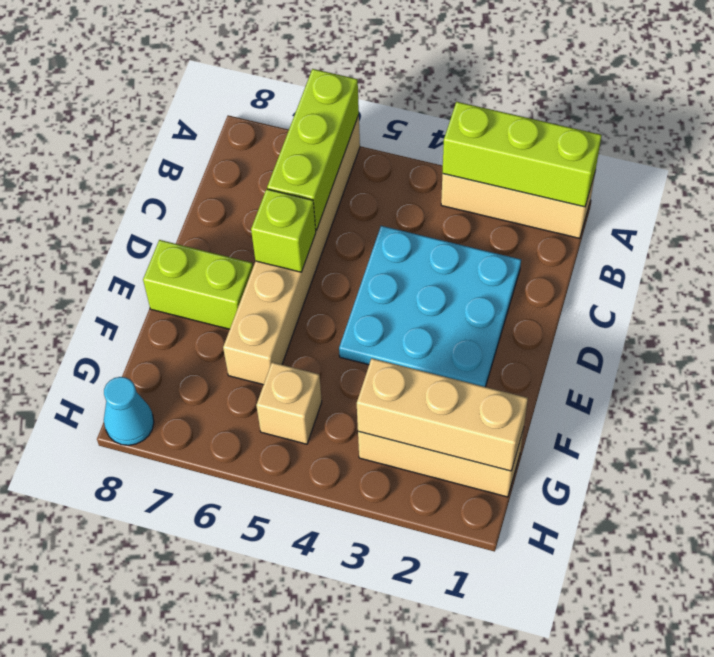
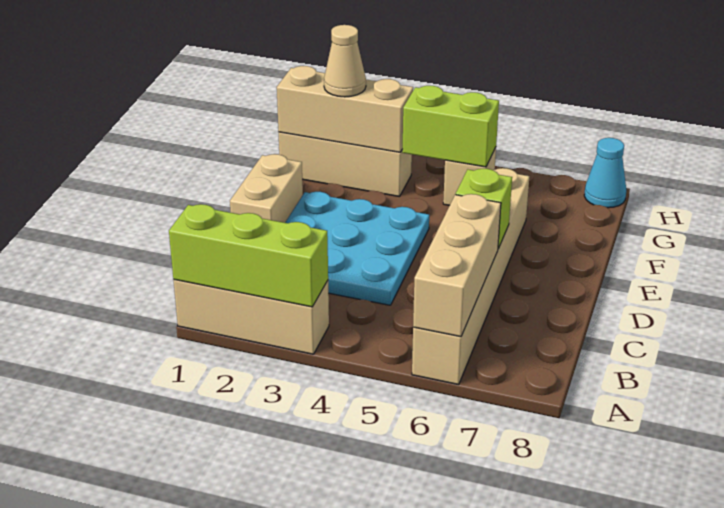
lime brick A6:C6 level 2 -> tan brick A6:C6 level 2
none -> tan brick D1:E1 level 1
lime brick E7:E8 level 1 -> lime brick G4:G5 level 2
none -> tan cone G2 level 3

